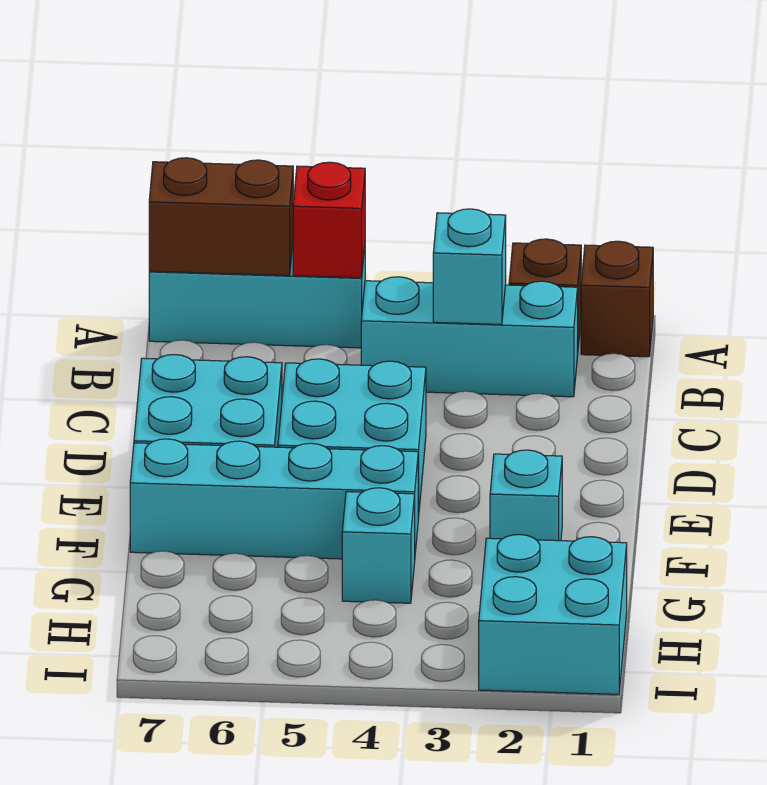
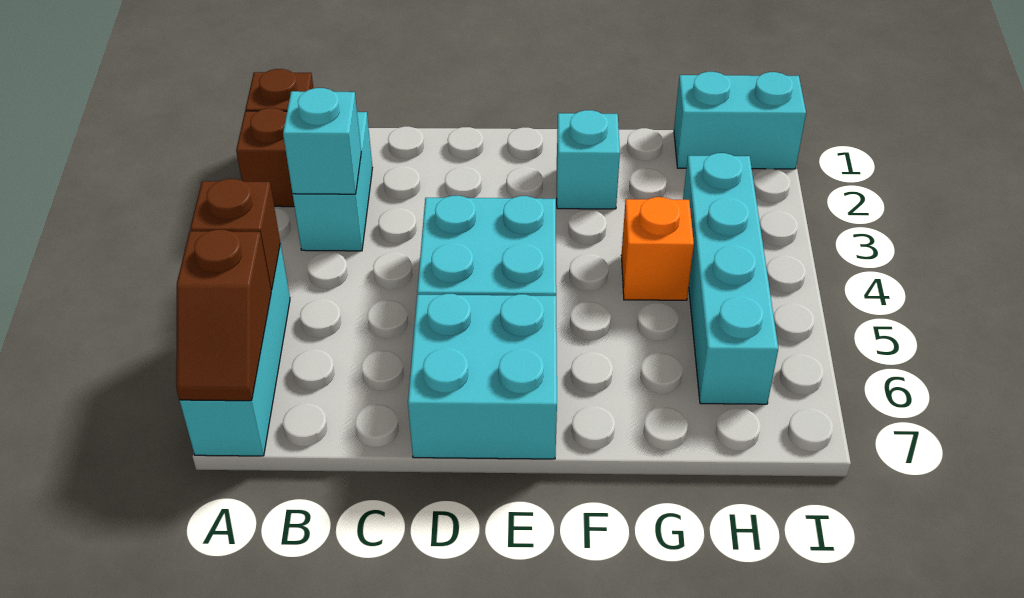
red brick A5 level 2 -> brown brick A5 level 2
brown brick A6:A7 level 2 -> brown slope A6:A7 level 2 top 6
cyan brick B2:B4 level 1 -> cyan brick B2:B3 level 1
cyan brick F4:F7 level 1 -> cyan brick H3:H6 level 1
cyan brick G4 level 1 -> orange brick G4 level 1
cyan brick H1:I2 level 1 -> cyan brick H1:I1 level 1

